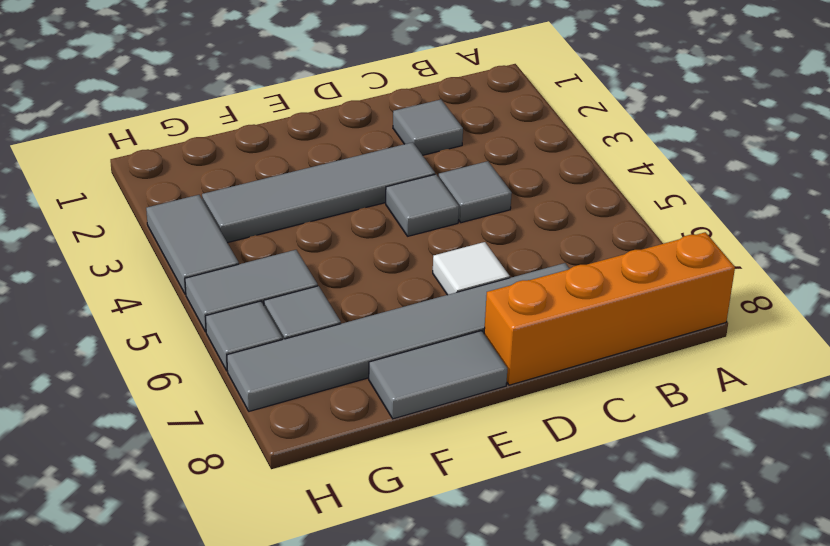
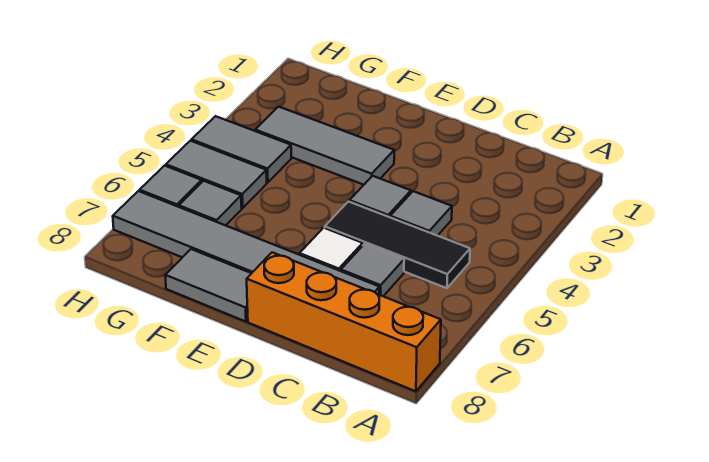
none -> black tile B5:D5 level 1
grey tile C2 level 1 -> grey tile C6 level 1
grey tile D3:G3 level 1 -> grey tile E3:G3 level 1
grey tile H3:H4 level 1 -> grey tile G4:H4 level 1

